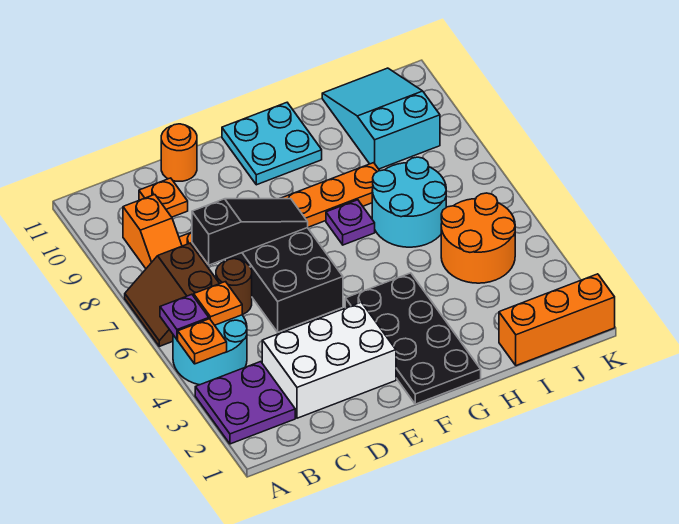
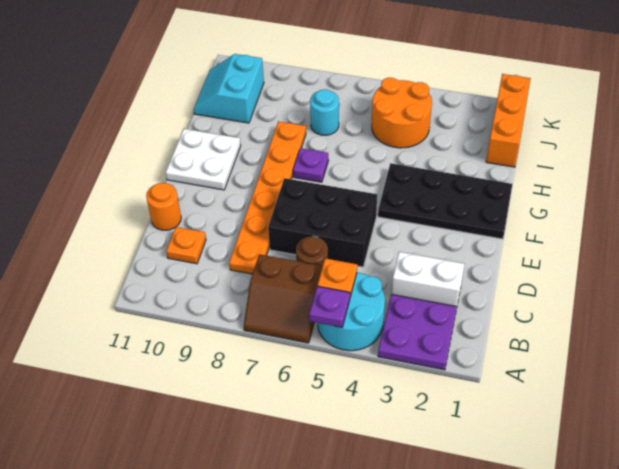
orange plate A4 level 2 -> none
orange slope B8:B9 level 1 top 9 -> none
white brick C2:E3 level 1 -> white brick C2:C3 level 1
black slope C7:E7 level 2 top C -> none
cyan plate F10:G11 level 1 -> white plate F10:G11 level 1
cyan round brick H6:I7 level 1 -> cyan round brick I7 level 1
cyan slope I9:J11 level 1 top 9 -> cyan slope I10:J11 level 1 top 10

